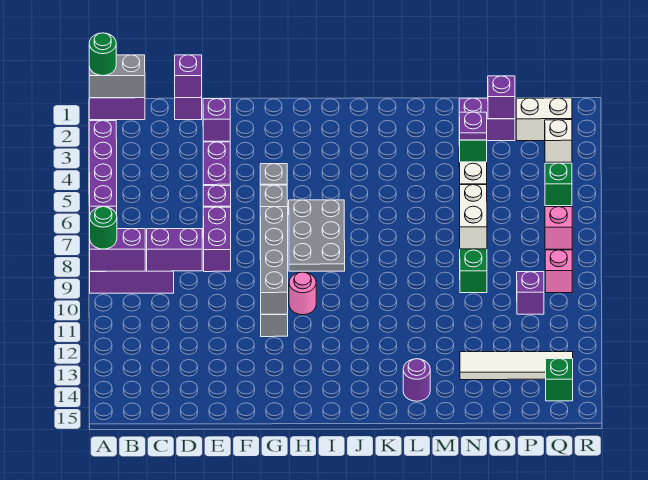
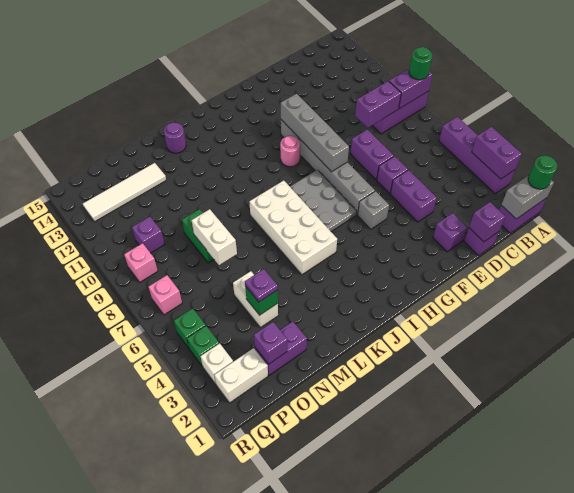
none -> purple brick A3:A4 level 2
none -> white brick J5:K8 level 1
green brick Q14 level 1 -> green brick Q4 level 1

